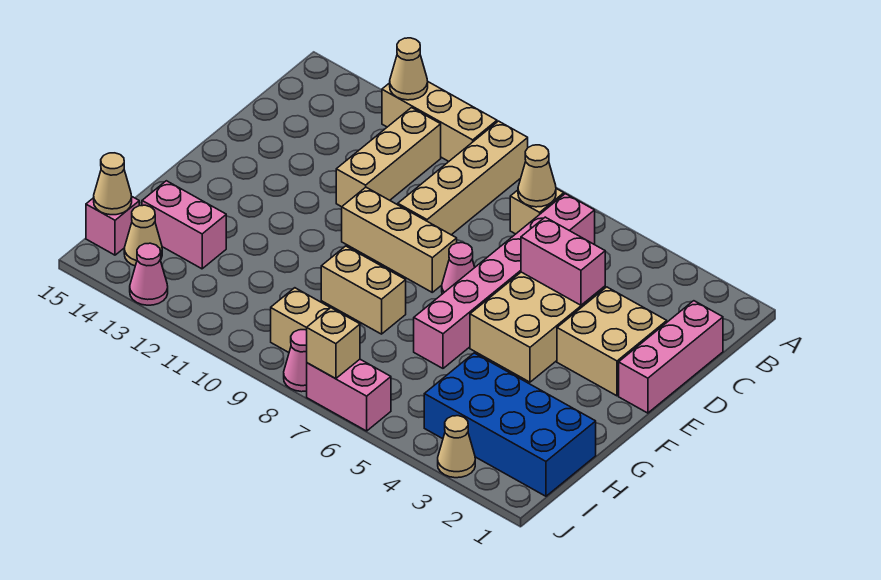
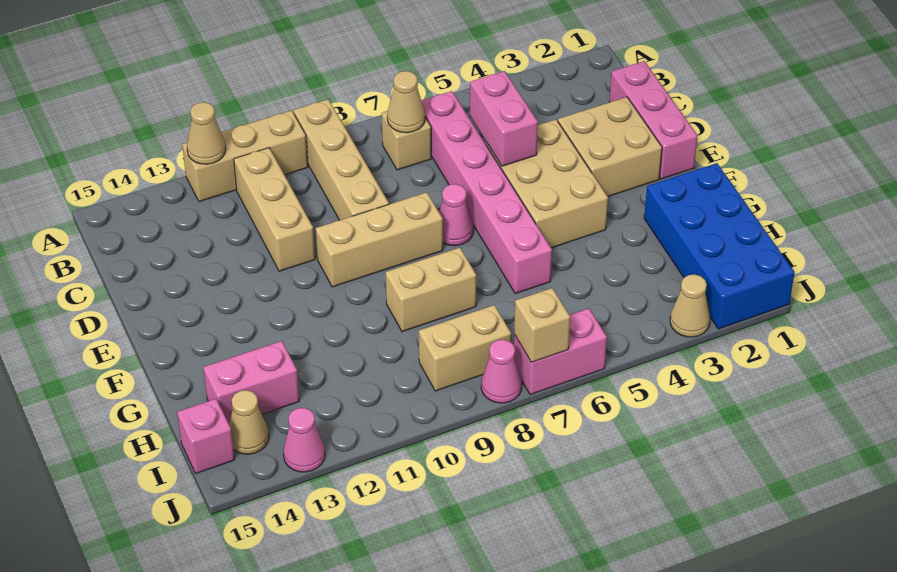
pink brick D4:D5 level 2 -> pink brick C5:D5 level 2
blue brick H1:I4 level 1 -> blue brick G1:J2 level 1
tan cone I15 level 2 -> none

